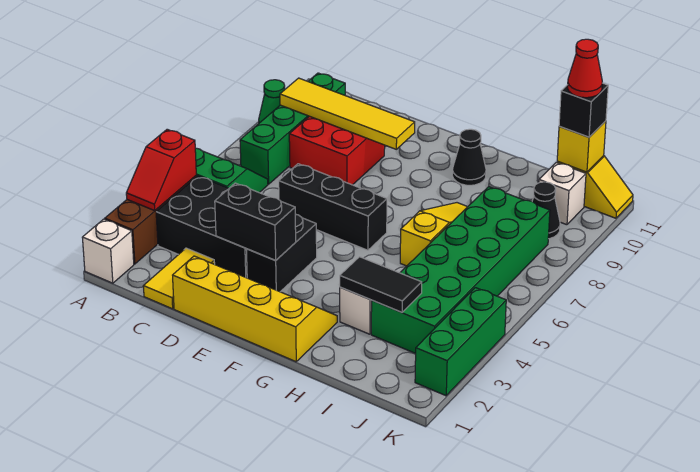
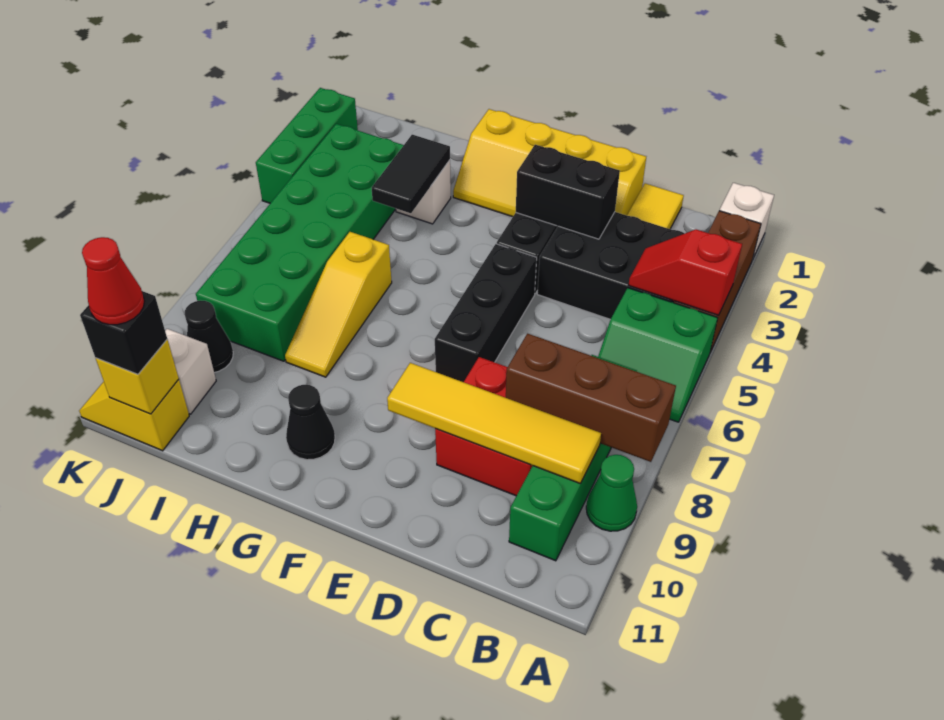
red slope A3:A4 level 2 top 4 -> red slope A4:B4 level 2 top A
none -> brown brick A8:C8 level 2
black brick D6:F6 level 1 -> black brick E5:E7 level 1
black tile H3:I3 level 2 -> black tile H3:H4 level 2

